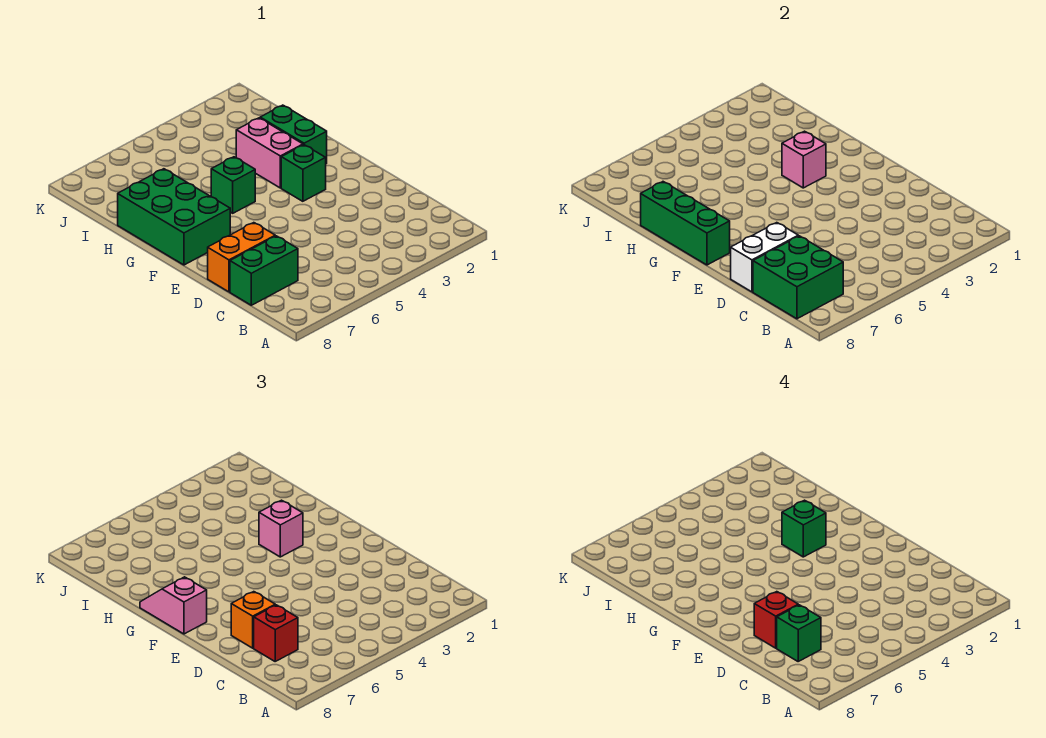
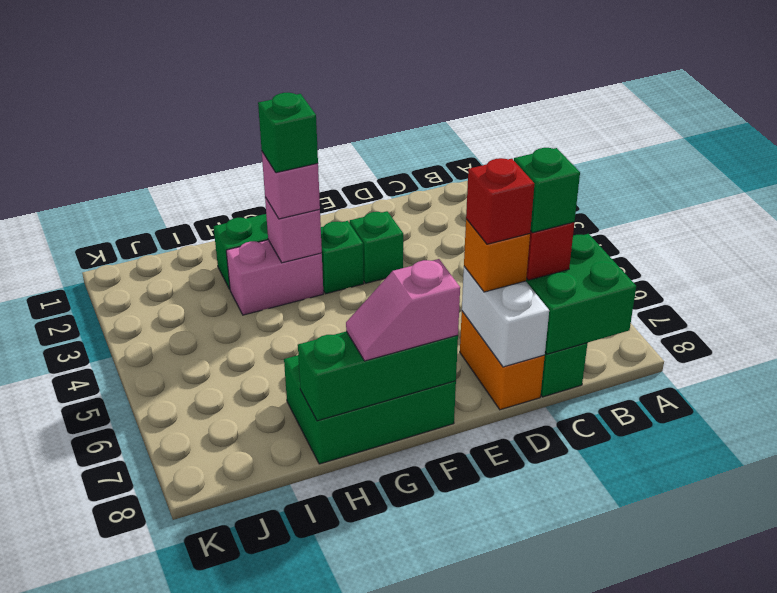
green brick G5 level 1 -> green brick E3 level 1

